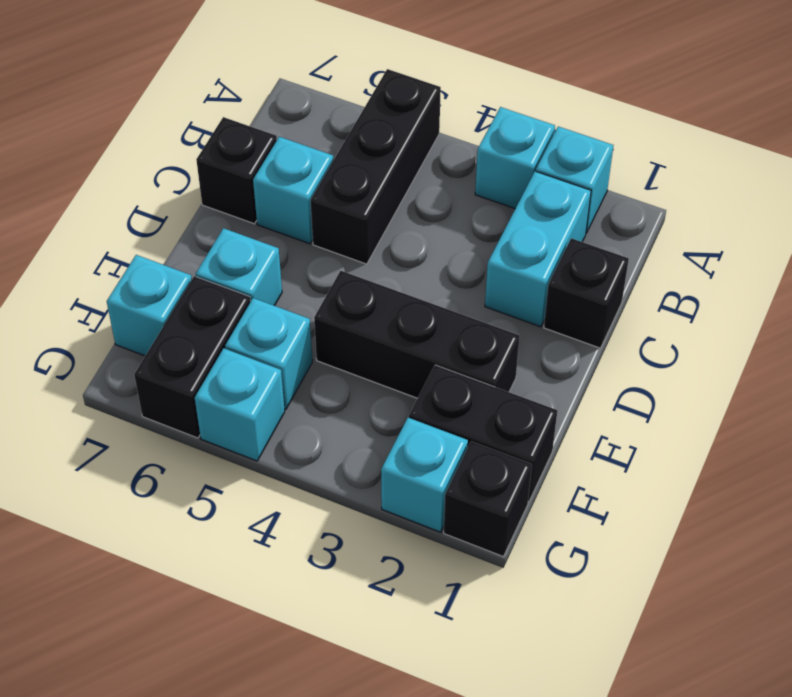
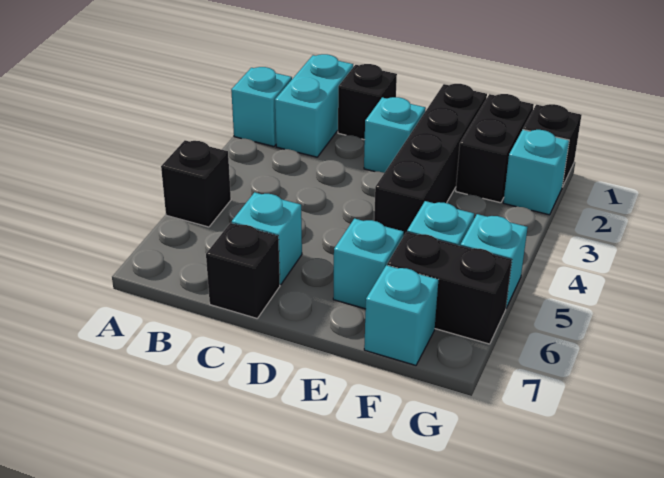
cyan brick A3 level 1 -> cyan brick D2 level 1
black brick A5:C5 level 1 -> black brick A5 level 1
cyan brick B2:C2 level 1 -> cyan brick B1:B2 level 1
black brick E2:E4 level 1 -> black brick E1:E4 level 1

